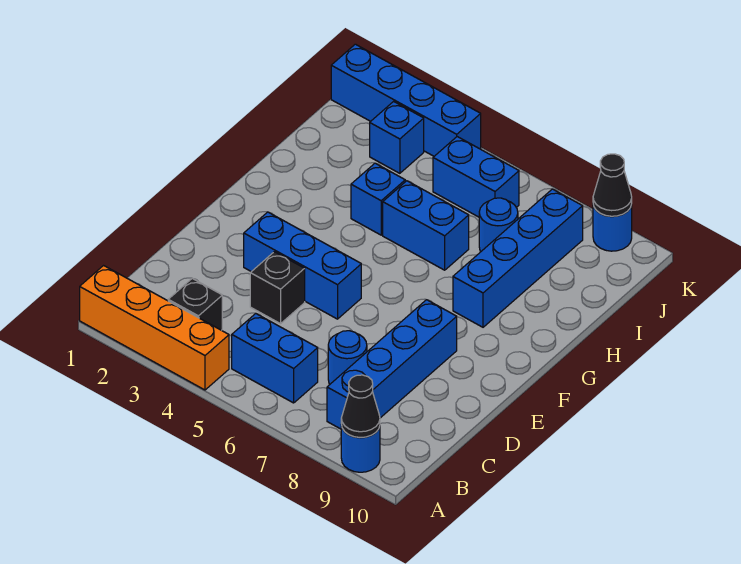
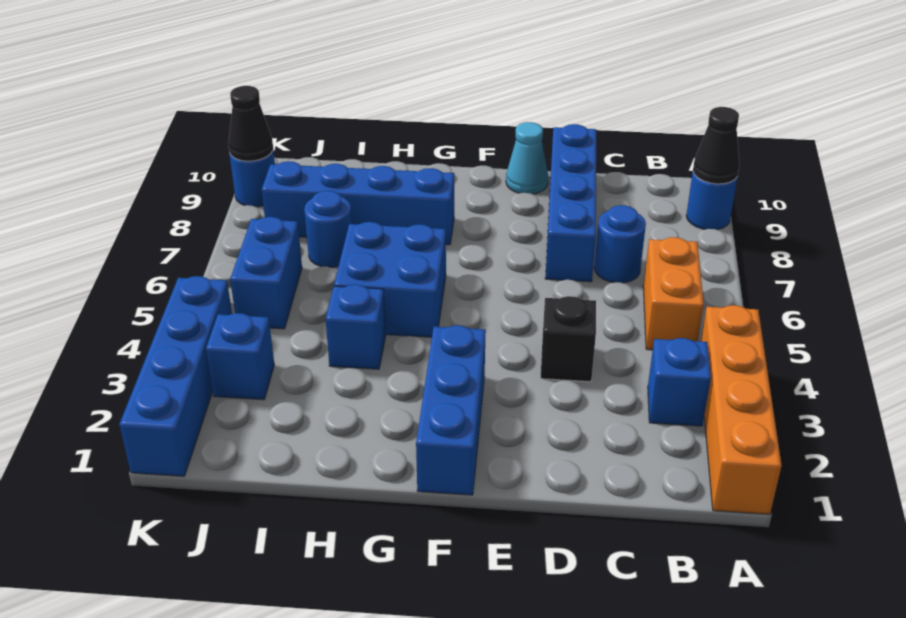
black brick B3 level 1 -> blue brick B3 level 1
blue brick B5:B6 level 1 -> orange brick B5:B6 level 1
blue brick B8:E8 level 1 -> blue brick D7:D10 level 1
blue brick E3:E5 level 1 -> blue brick F1:F3 level 1
none -> cyan cone E10 level 1
blue brick H5:H6 level 1 -> blue brick G5:H6 level 1

